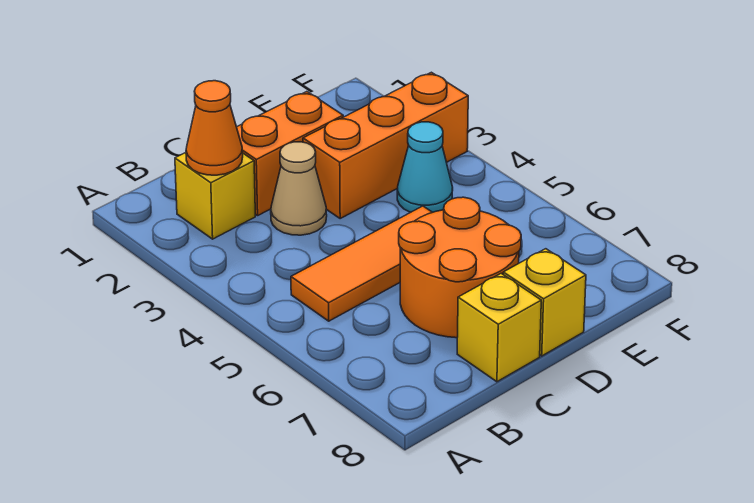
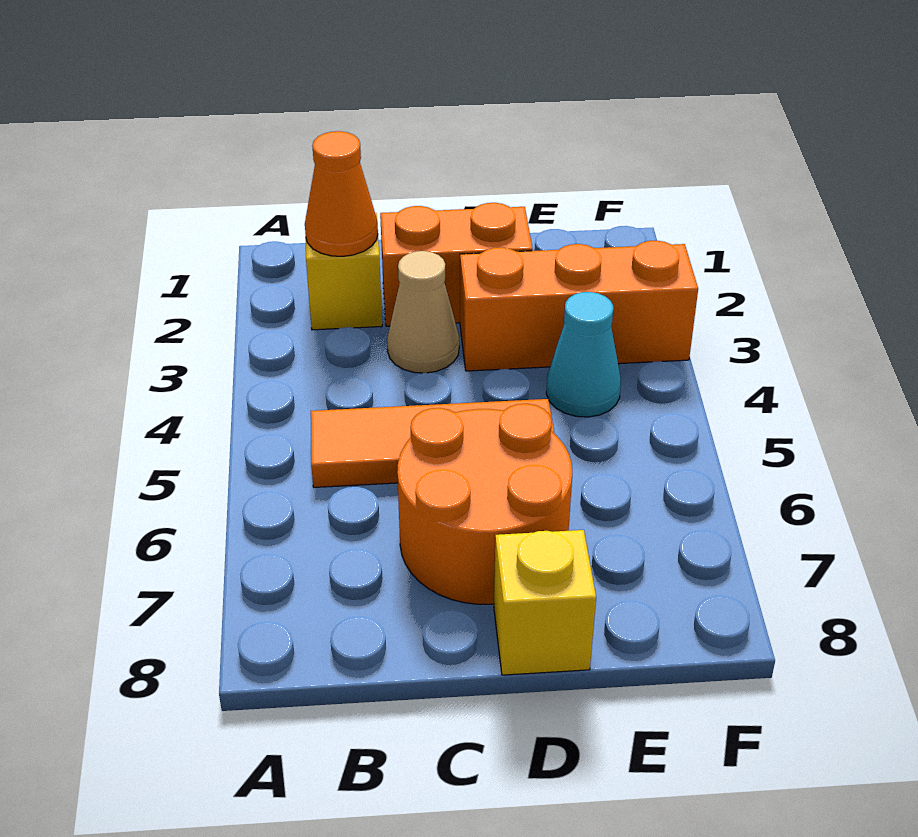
yellow brick C8 level 1 -> none

